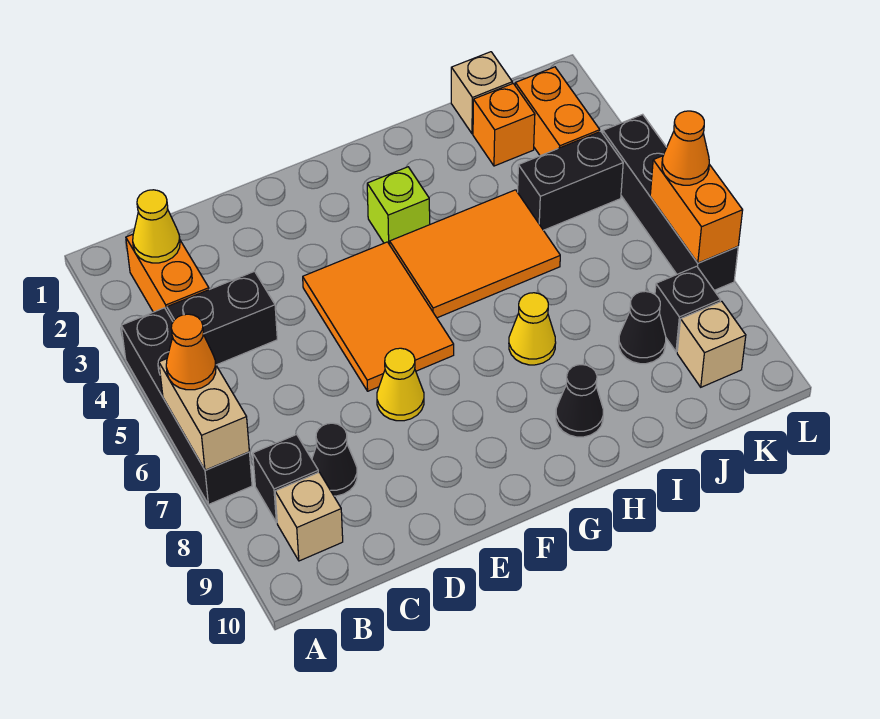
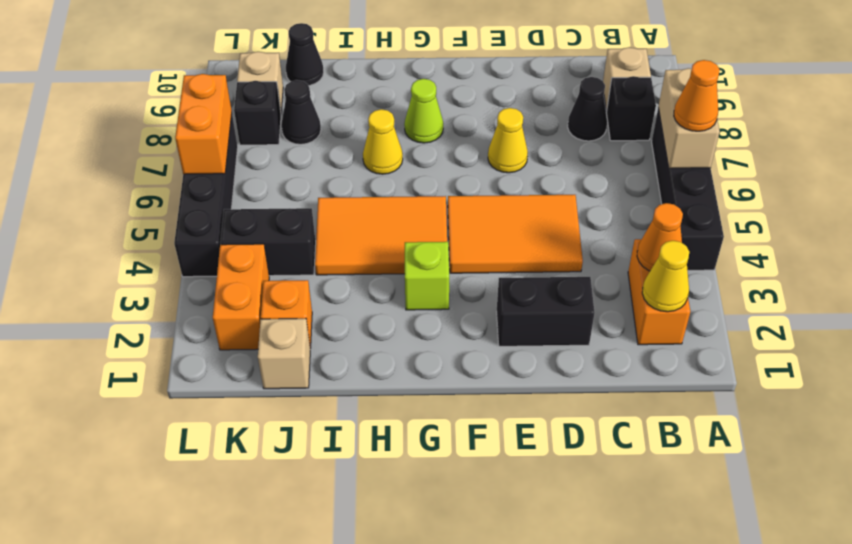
black brick B4:C4 level 1 -> black brick D2:E2 level 1
orange tile E4:F6 level 1 -> orange tile D4:F5 level 1
none -> lime cone G8 level 1
black cone H9 level 1 -> black cone J10 level 1
orange cone L6 level 3 -> orange cone B3 level 2

